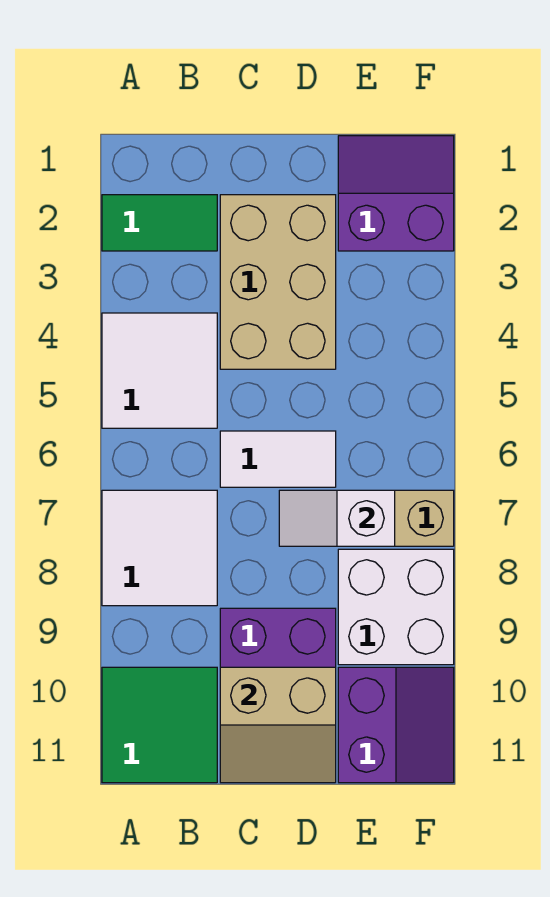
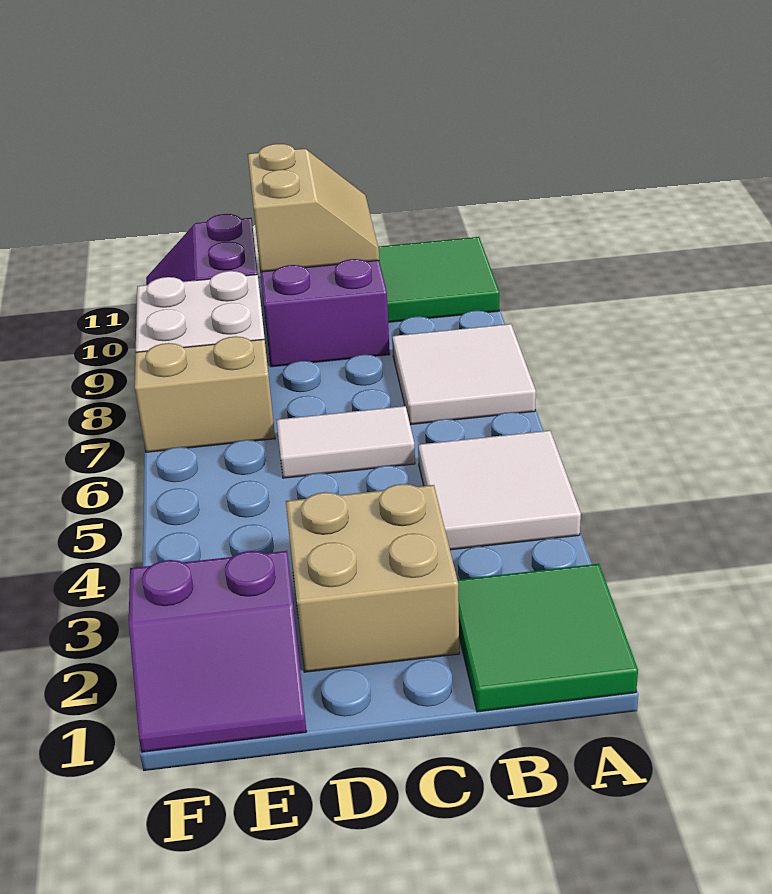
green tile A2:B2 level 1 -> green tile A1:B2 level 1
tan brick C2:D4 level 1 -> tan brick C2:D3 level 1
tan slope C10:D11 level 2 top 10 -> tan slope C10:D11 level 2 top D
white slope D7:E7 level 2 top E -> none

